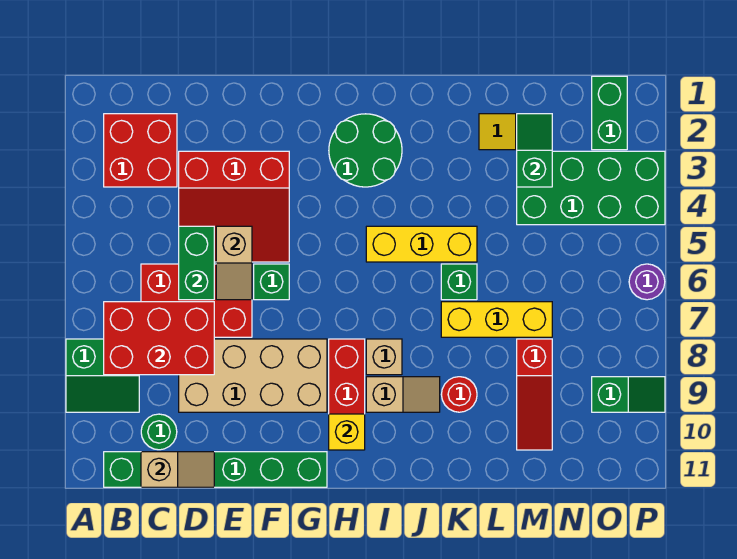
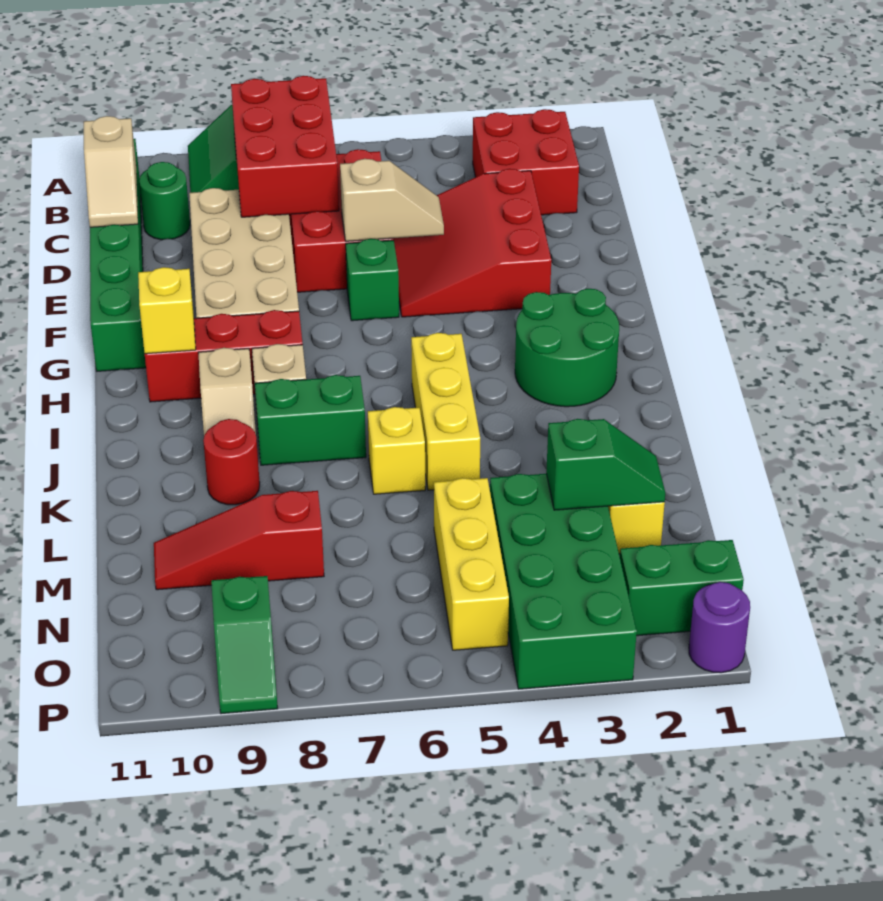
green brick D5:D6 level 2 -> green brick J7:J8 level 1
tan slope E5:E6 level 2 top 5 -> tan slope E5:E6 level 2 top 6
green brick K6 level 1 -> yellow brick K6 level 1
yellow brick K7:M7 level 1 -> yellow brick M5:O5 level 1
purple round brick P6 level 1 -> purple round brick P1 level 1

